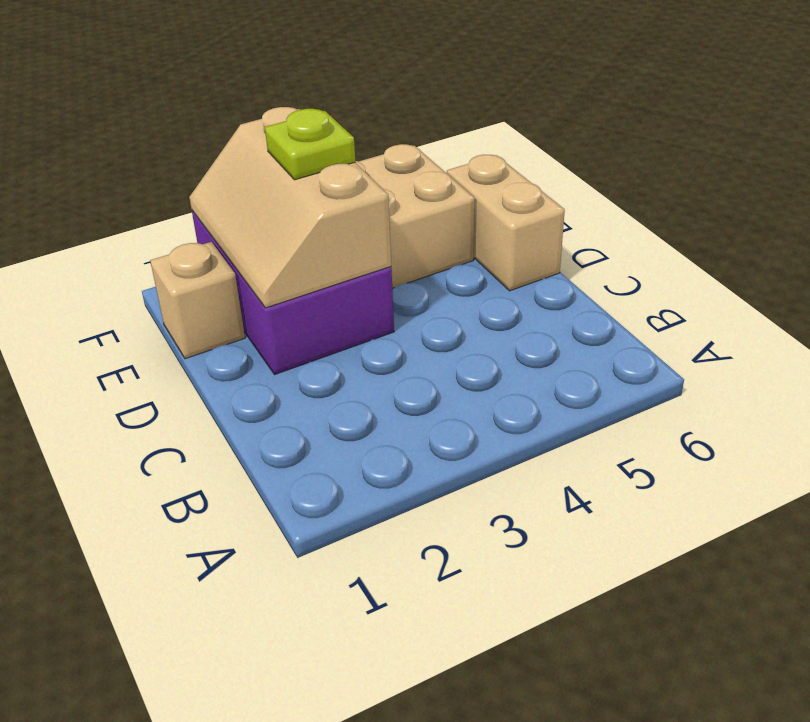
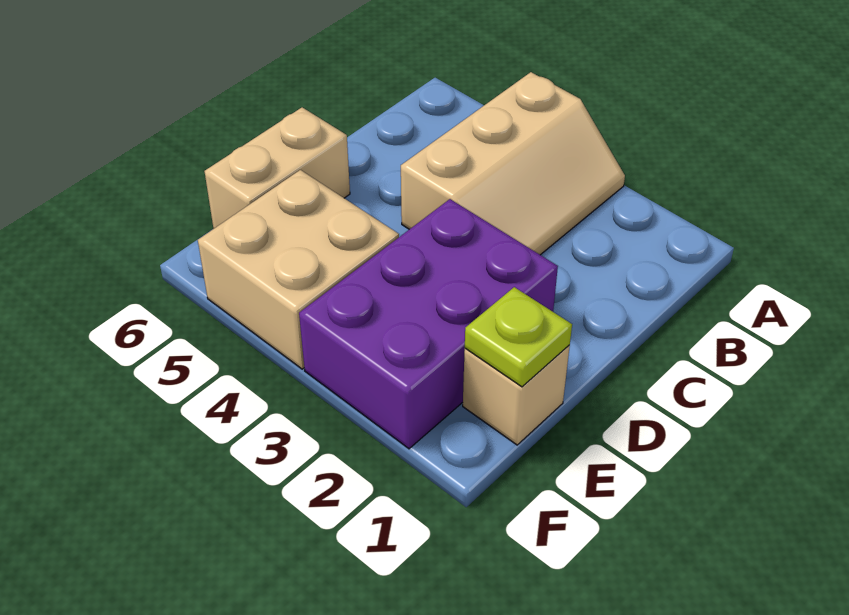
tan slope D2:F3 level 2 top 3 -> tan slope A3:C4 level 1 top 4
lime plate E3 level 3 -> lime plate E1 level 2

